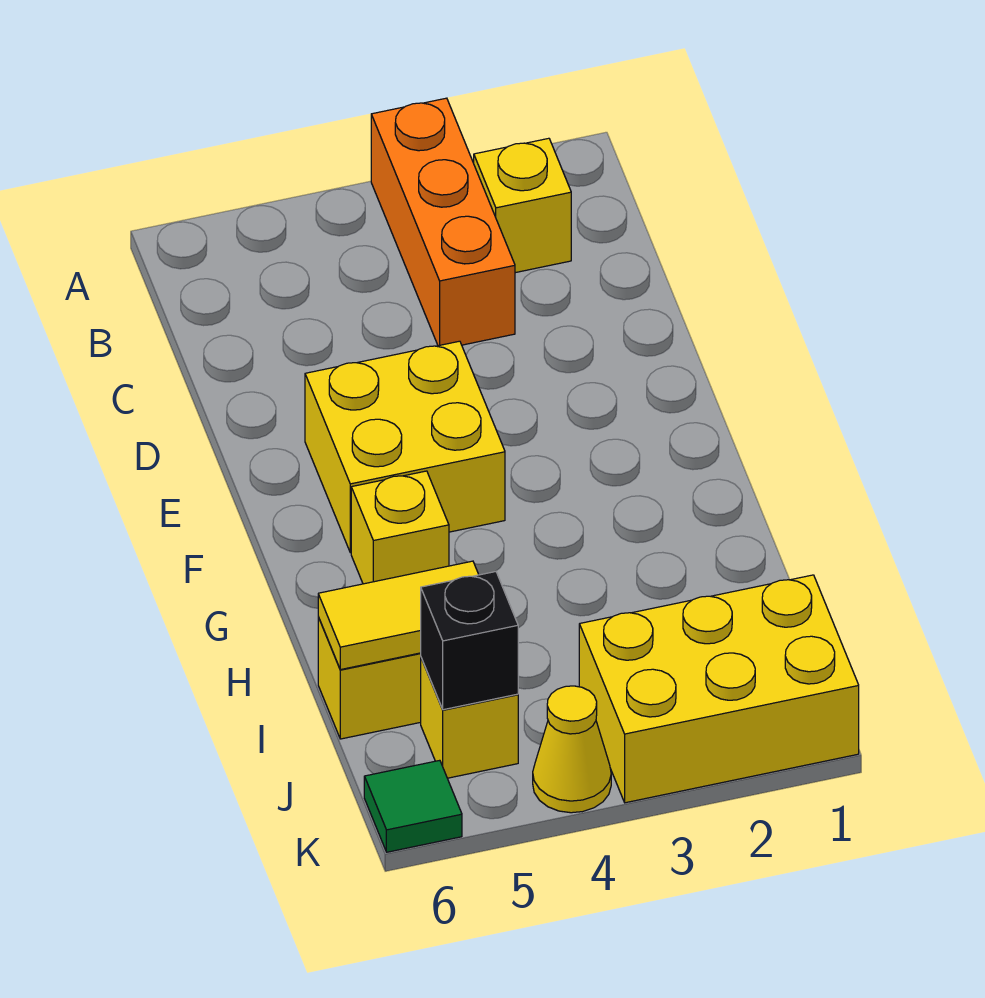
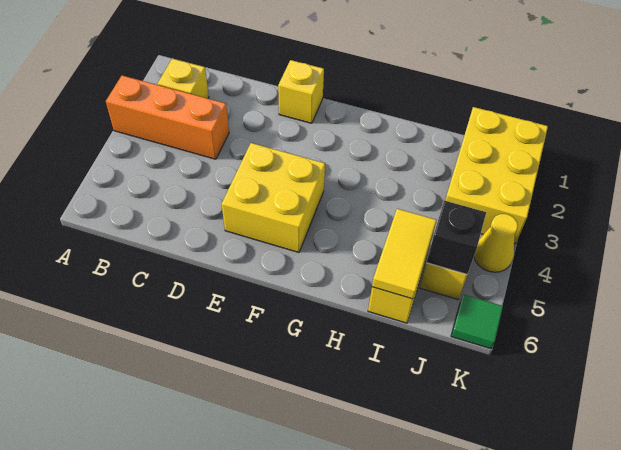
yellow brick G5 level 1 -> yellow brick E1 level 1

